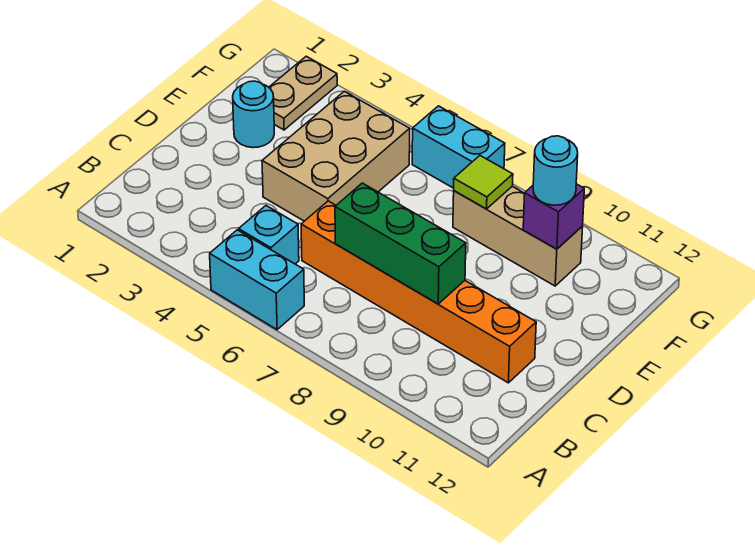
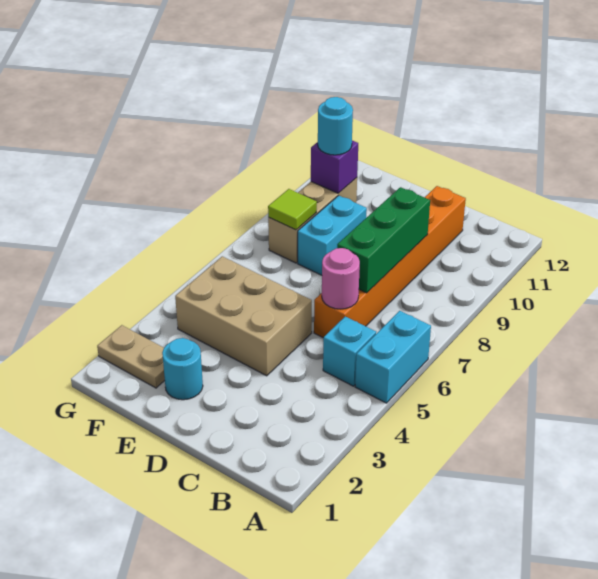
none -> pink round brick C6 level 2
cyan brick G6:G7 level 1 -> cyan brick E8:E9 level 1

